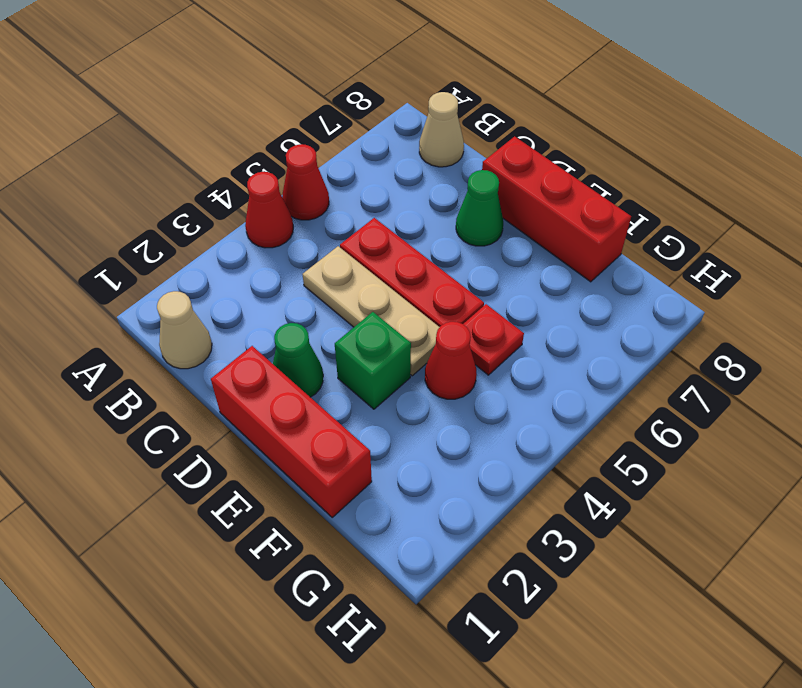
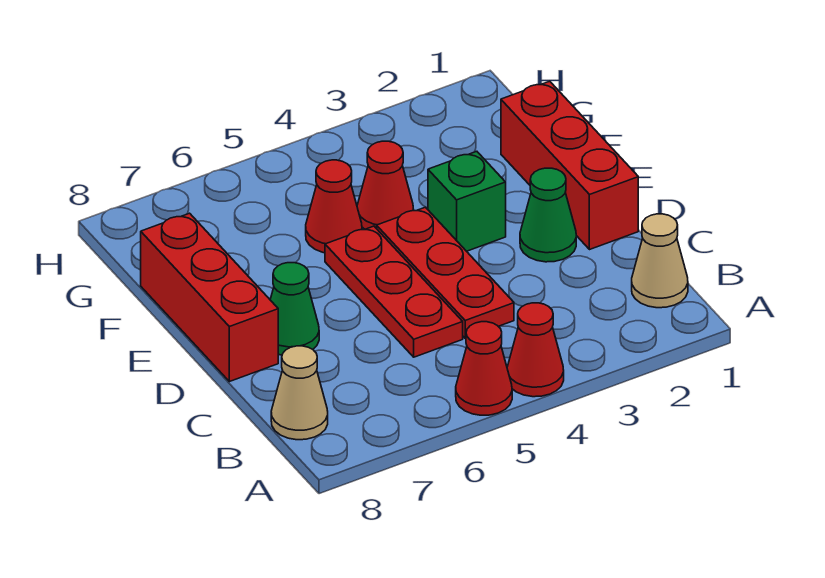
tan plate C4:E4 level 1 -> red plate C4:E4 level 1
red plate F5 level 1 -> red cone F5 level 1

